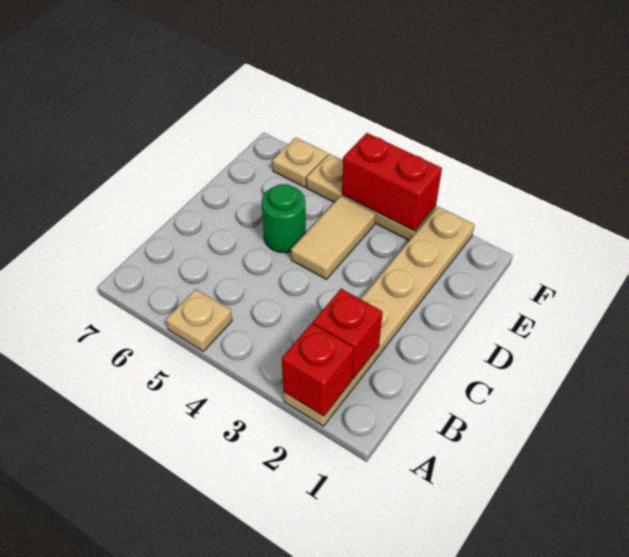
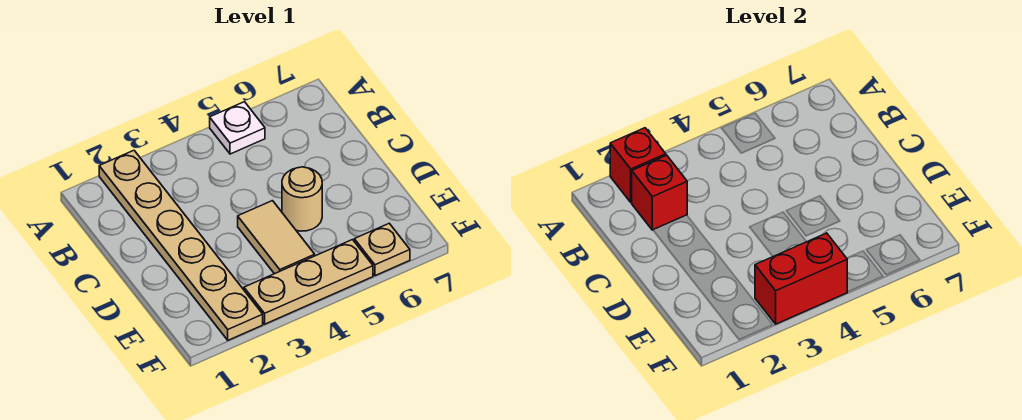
tan plate A5 level 1 -> white plate A5 level 1
green round brick D5 level 1 -> tan round brick D5 level 1

